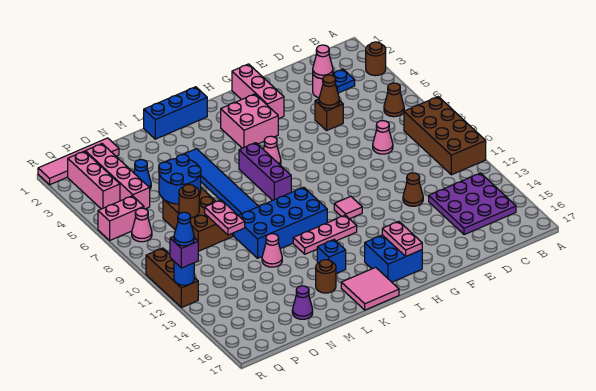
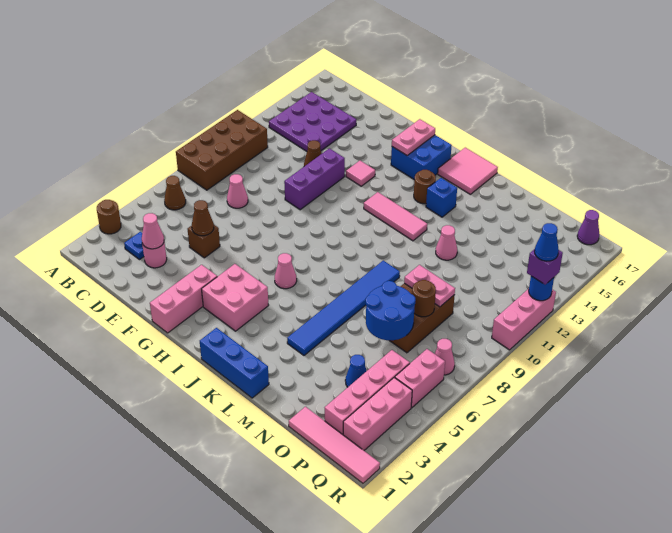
pink tile H11 level 1 -> pink tile G13 level 1
pink plate I12:K12 level 1 -> pink tile I12:K12 level 1
purple brick J6:J8 level 1 -> purple brick F10:F12 level 1
blue brick J10:M11 level 1 -> none
brown round brick L15 level 1 -> brown round brick J14 level 1
pink plate N9:N10 level 2 -> pink plate N9:O9 level 2
purple cone N16 level 1 -> purple cone Q17 level 1
pink brick Q6:R6 level 1 -> pink brick Q5:Q6 level 1
brown brick R10:R12 level 1 -> pink brick R10:R12 level 1

